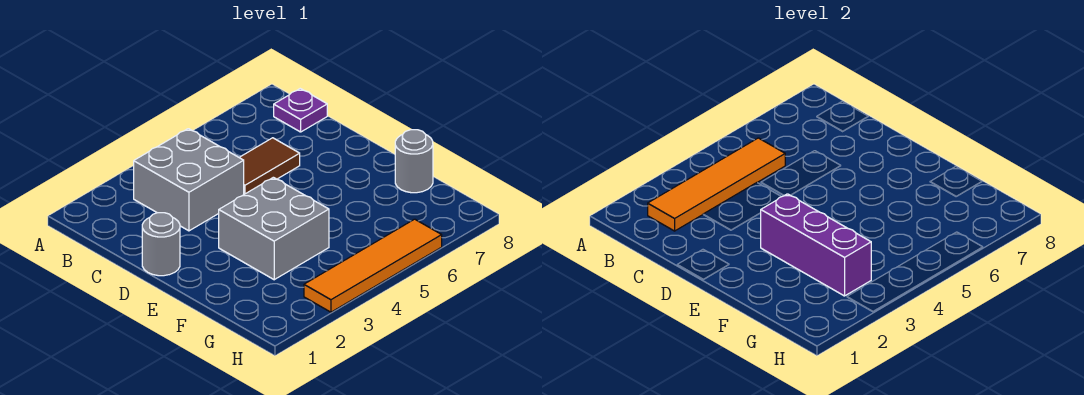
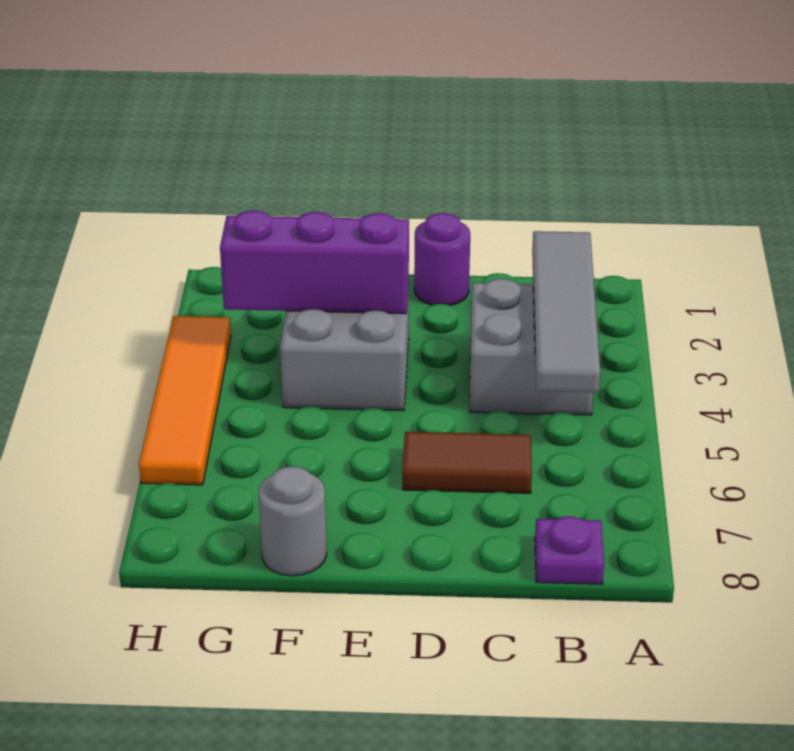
orange tile B2:B5 level 2 -> grey tile B2:B5 level 2
brown tile C5:C6 level 1 -> brown tile C6:D6 level 1
grey round brick D1 level 1 -> purple round brick D1 level 1

